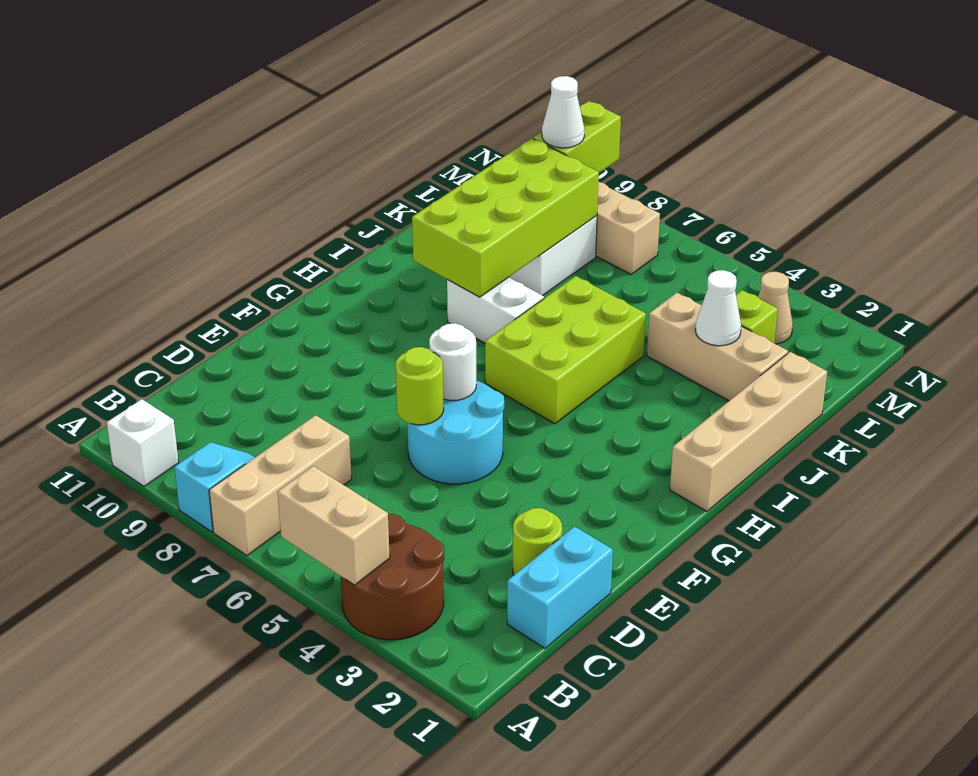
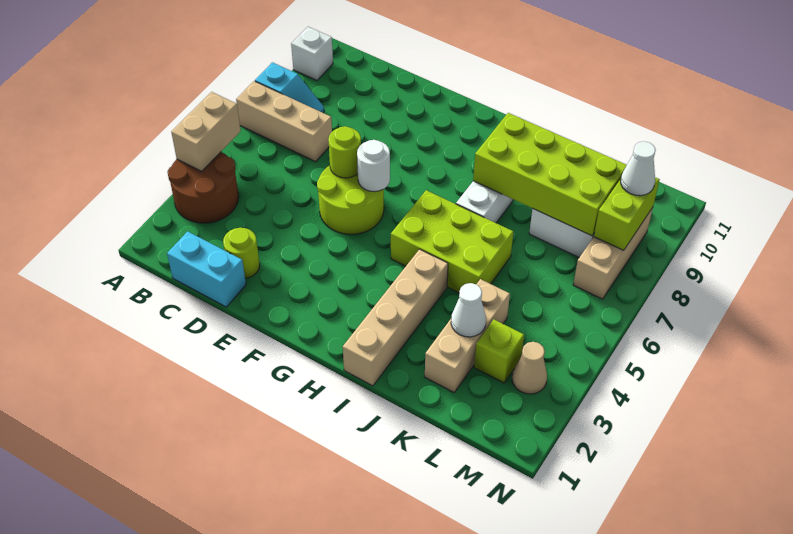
cyan round brick E5:F6 level 1 -> lime round brick E5:F6 level 1
tan brick H1:K1 level 1 -> tan brick I1:I4 level 1
lime brick M9:N9 level 2 -> lime brick M8:M9 level 2

